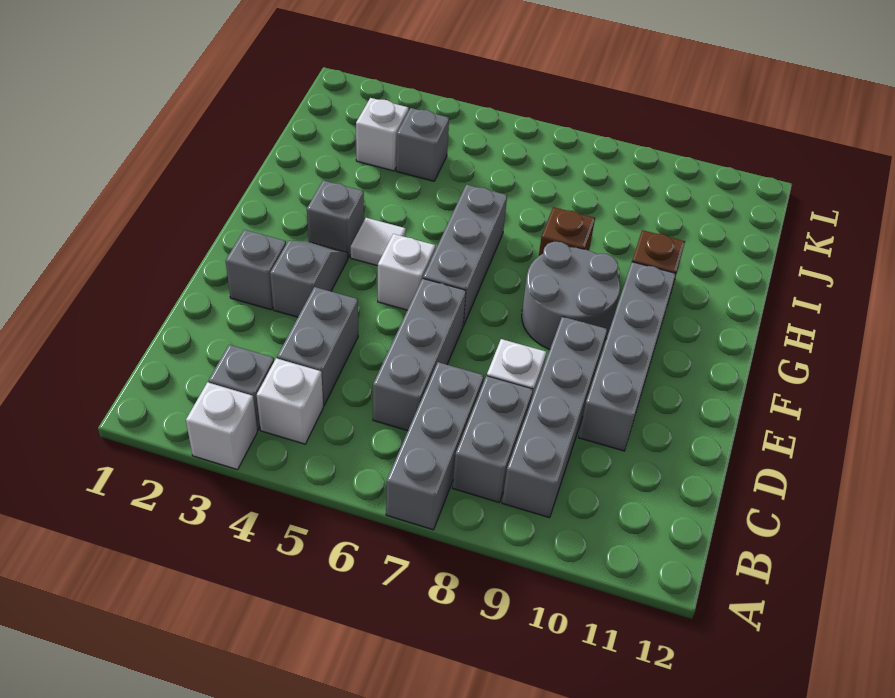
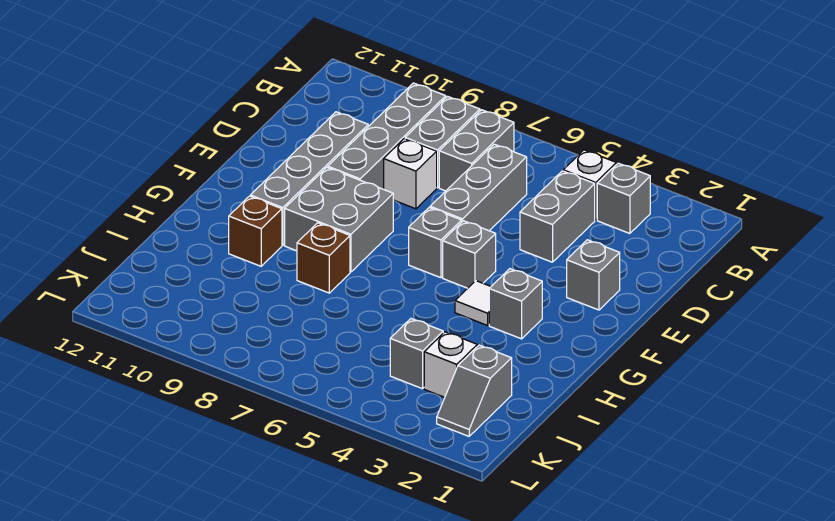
white brick A3 level 1 -> none
grey brick A7:C7 level 1 -> grey brick B7:C7 level 1
grey slope E3:F3 level 1 top E -> grey slope J2:K2 level 1 top J
white brick F5 level 1 -> grey brick F5 level 1
grey brick F6:H6 level 1 -> grey brick F6 level 1
grey round brick F8:G9 level 1 -> grey brick F8:G9 level 1

